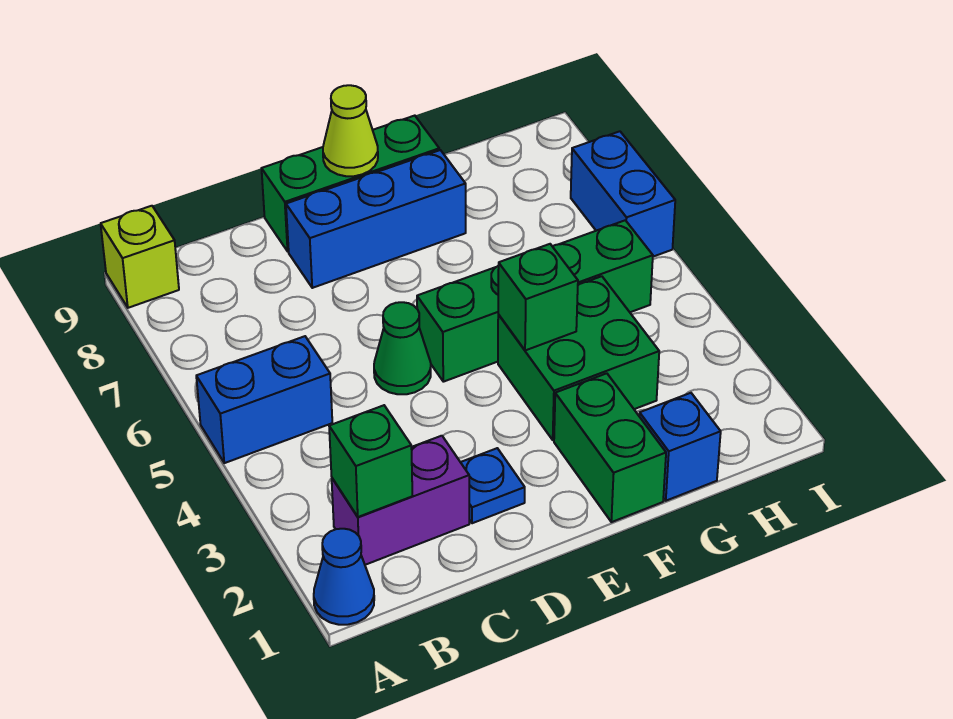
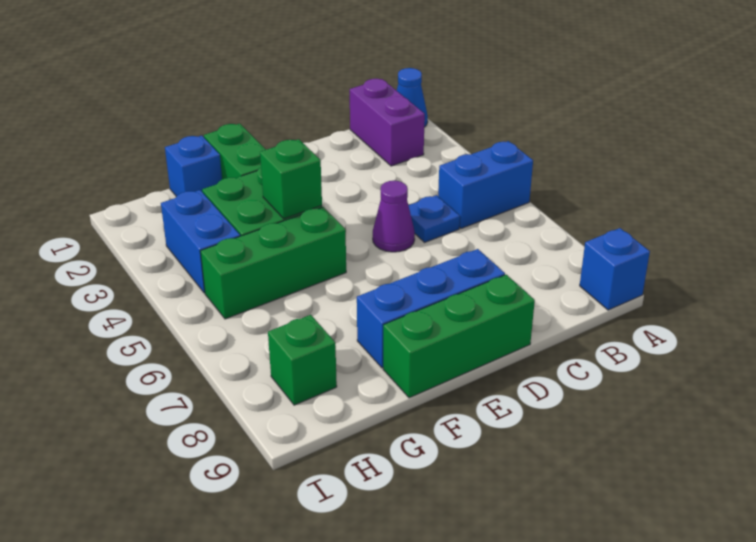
lime brick A9 level 1 -> blue brick A9 level 1
purple brick B2:C2 level 1 -> purple brick B1:B2 level 1
green brick B2 level 2 -> green brick H8 level 1
blue plate D2 level 1 -> blue plate C5 level 1
green cone D5 level 1 -> purple cone D5 level 1
green brick E5:H5 level 1 -> green brick F5:H5 level 1
lime cone E9 level 2 -> none
blue brick I6:I7 level 1 -> blue brick H3:H4 level 1

